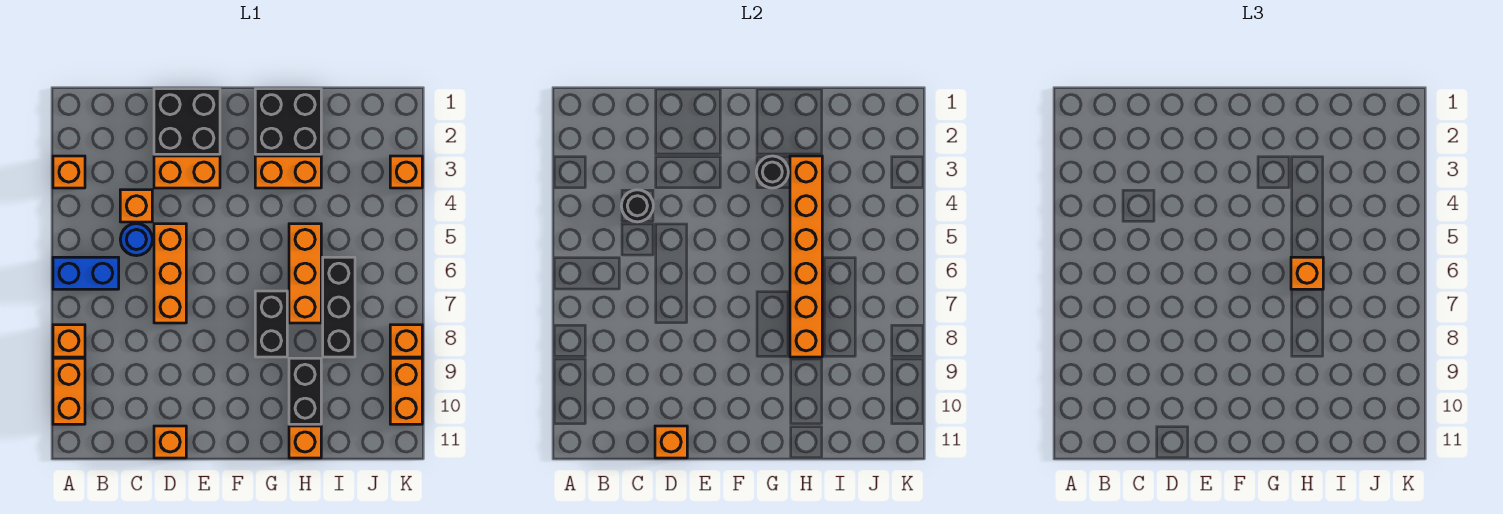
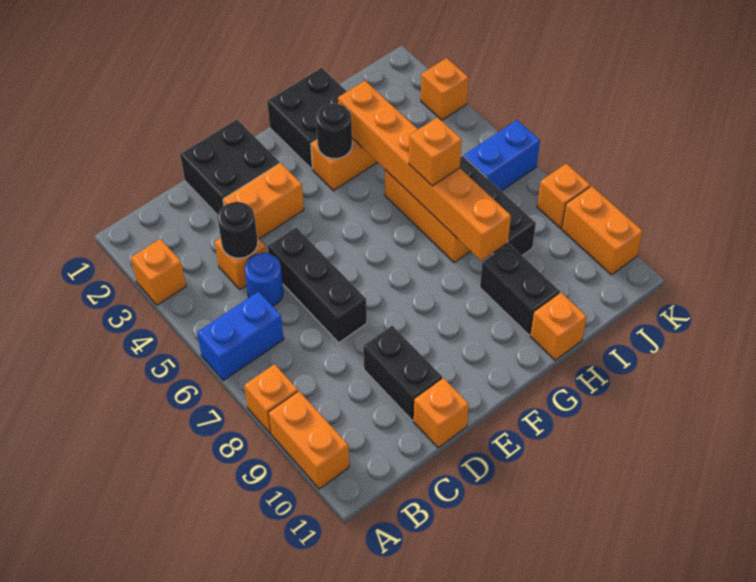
orange brick D5:D7 level 1 -> black brick D5:D7 level 1
orange brick D11 level 2 -> none
black brick G7:G8 level 1 -> black brick D9:D10 level 1
none -> blue brick J6:K6 level 1

